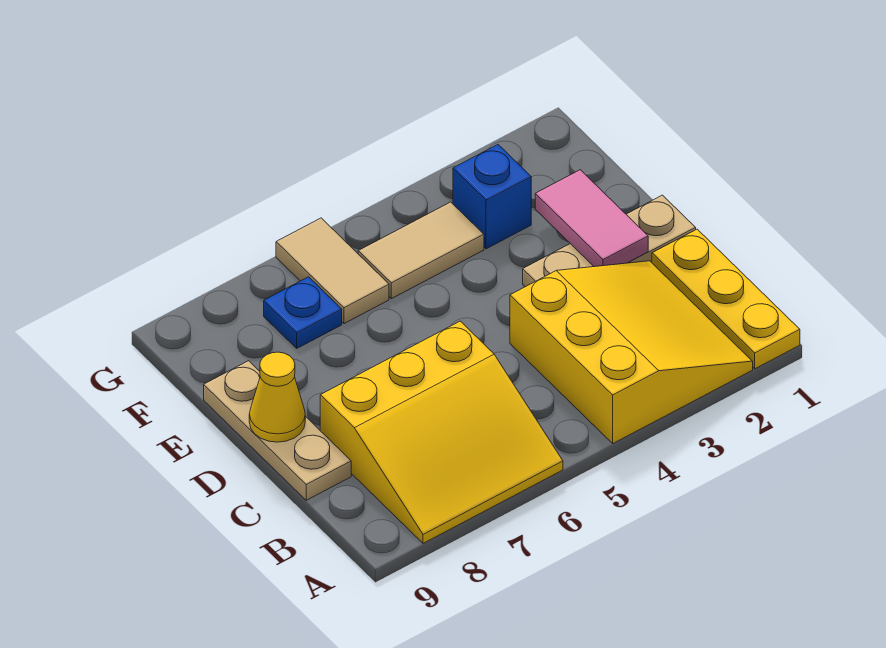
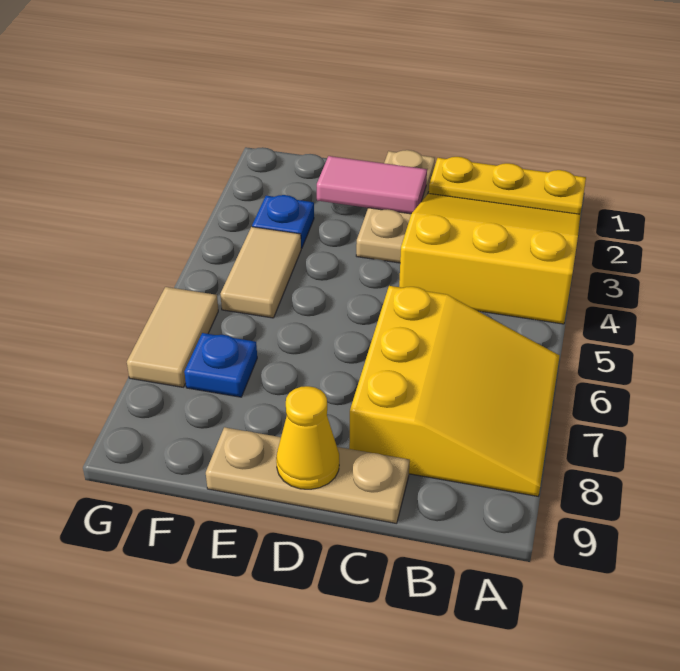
blue brick F3 level 1 -> blue plate F3 level 1
tan tile F6:G6 level 1 -> tan tile G6:G7 level 1

